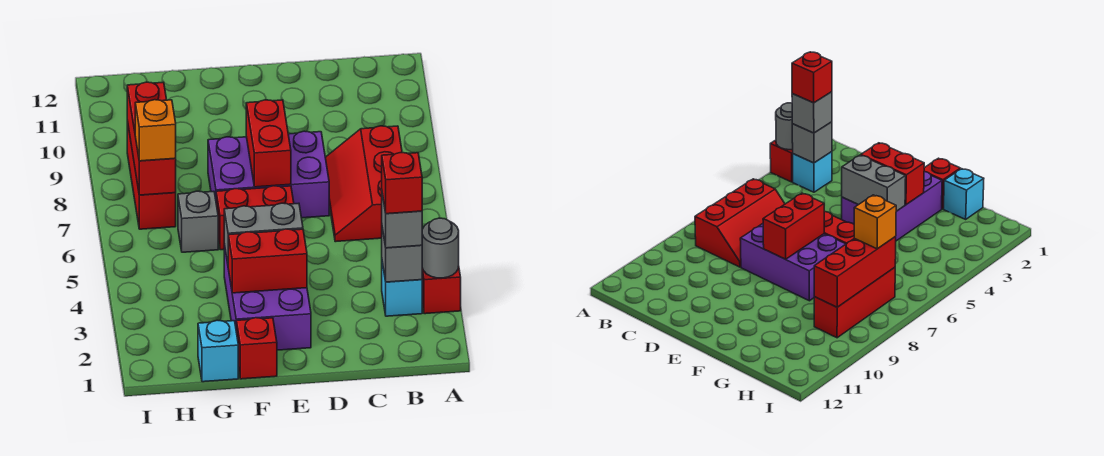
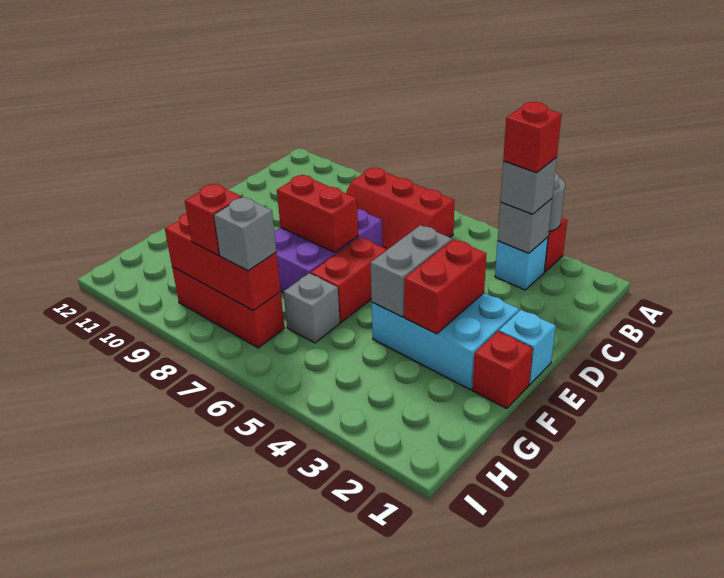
purple brick E2:F4 level 1 -> cyan brick E2:F4 level 1
cyan brick G1 level 1 -> cyan brick E1 level 1
orange brick H7 level 3 -> grey brick H7 level 3
none -> red brick H8 level 3

